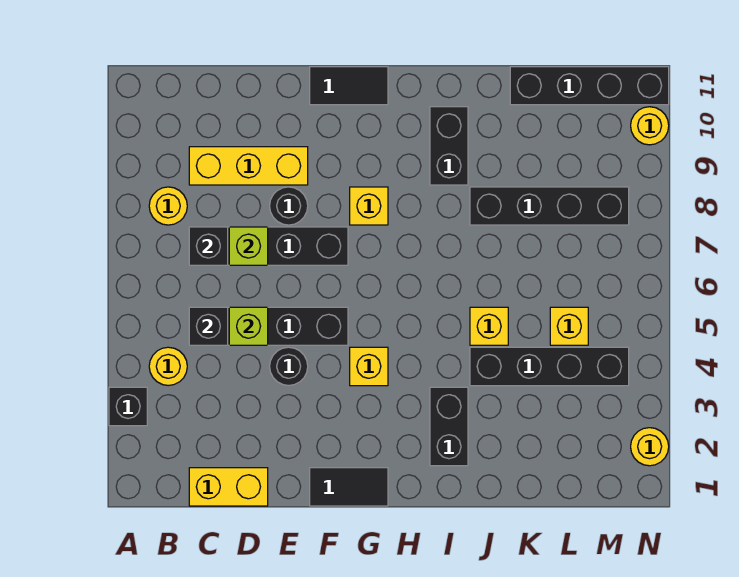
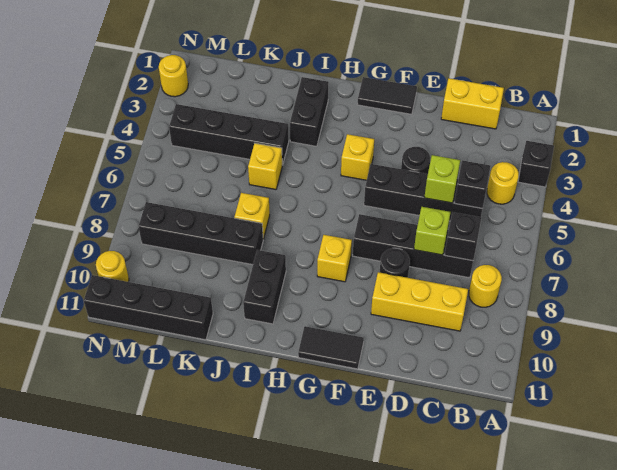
yellow brick L5 level 1 -> yellow brick J7 level 1

